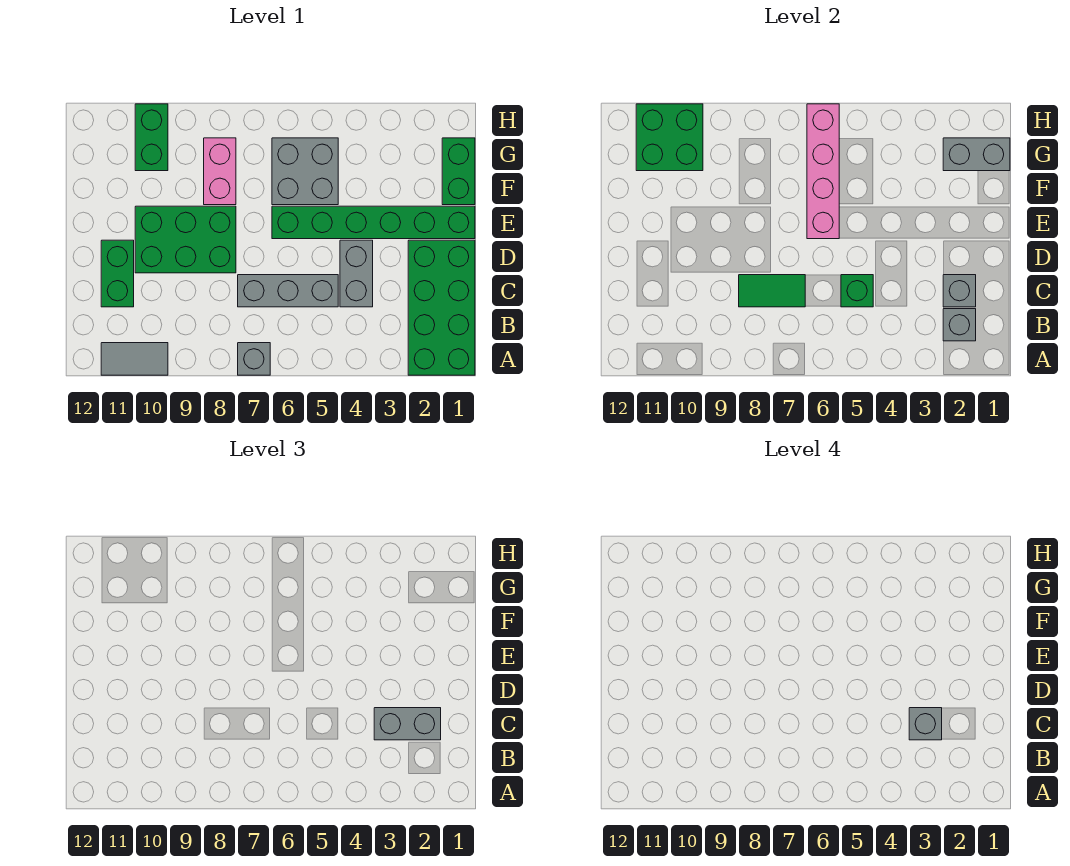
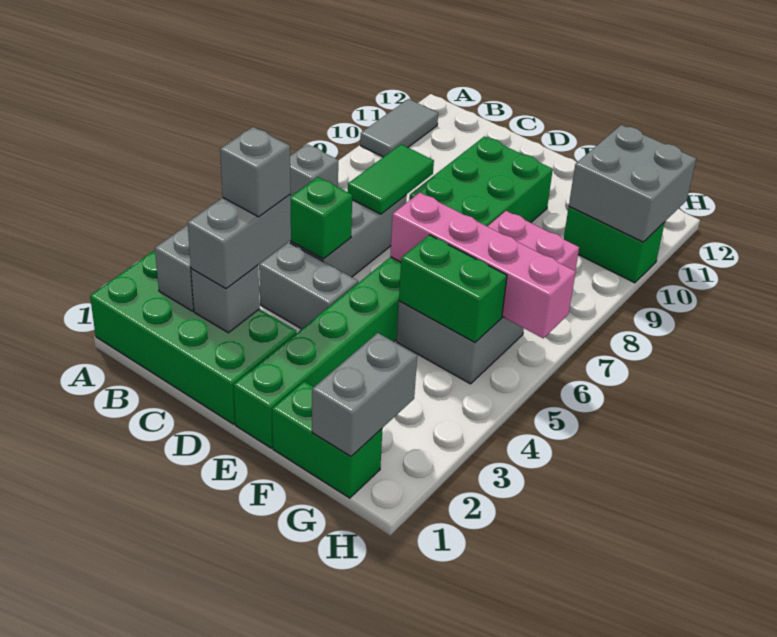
green brick C11:D11 level 1 -> green brick F5:G5 level 2
green brick G10:H11 level 2 -> grey brick G10:H11 level 2

